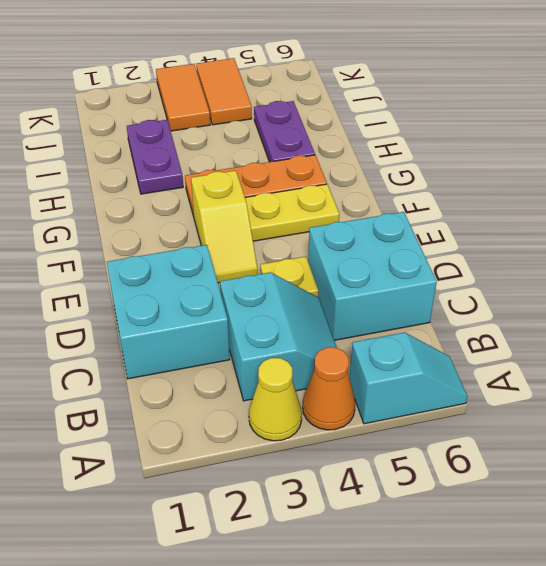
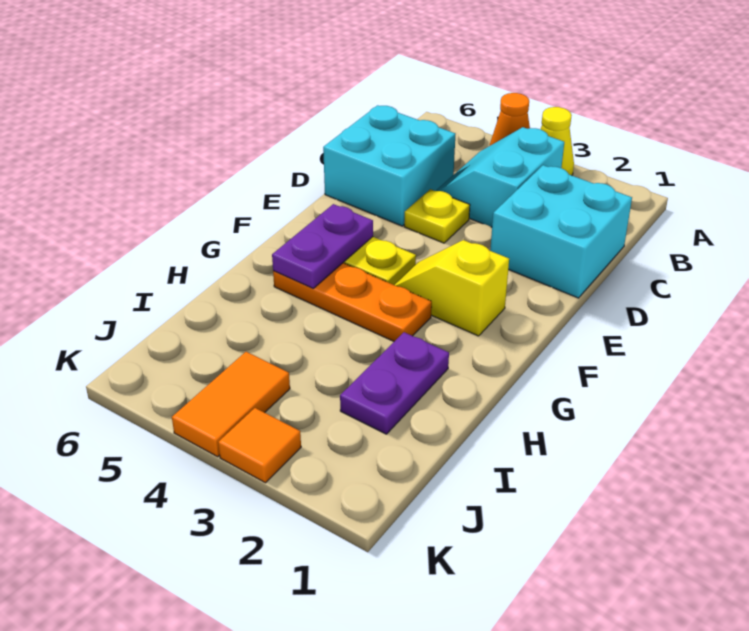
cyan slope A5:A6 level 1 top 5 -> none
yellow slope E3:F3 level 1 top F -> yellow slope F2:F3 level 1 top 2
purple plate H5:I5 level 1 -> purple plate F5:G5 level 2
orange tile J3:K3 level 1 -> orange tile K3 level 1

